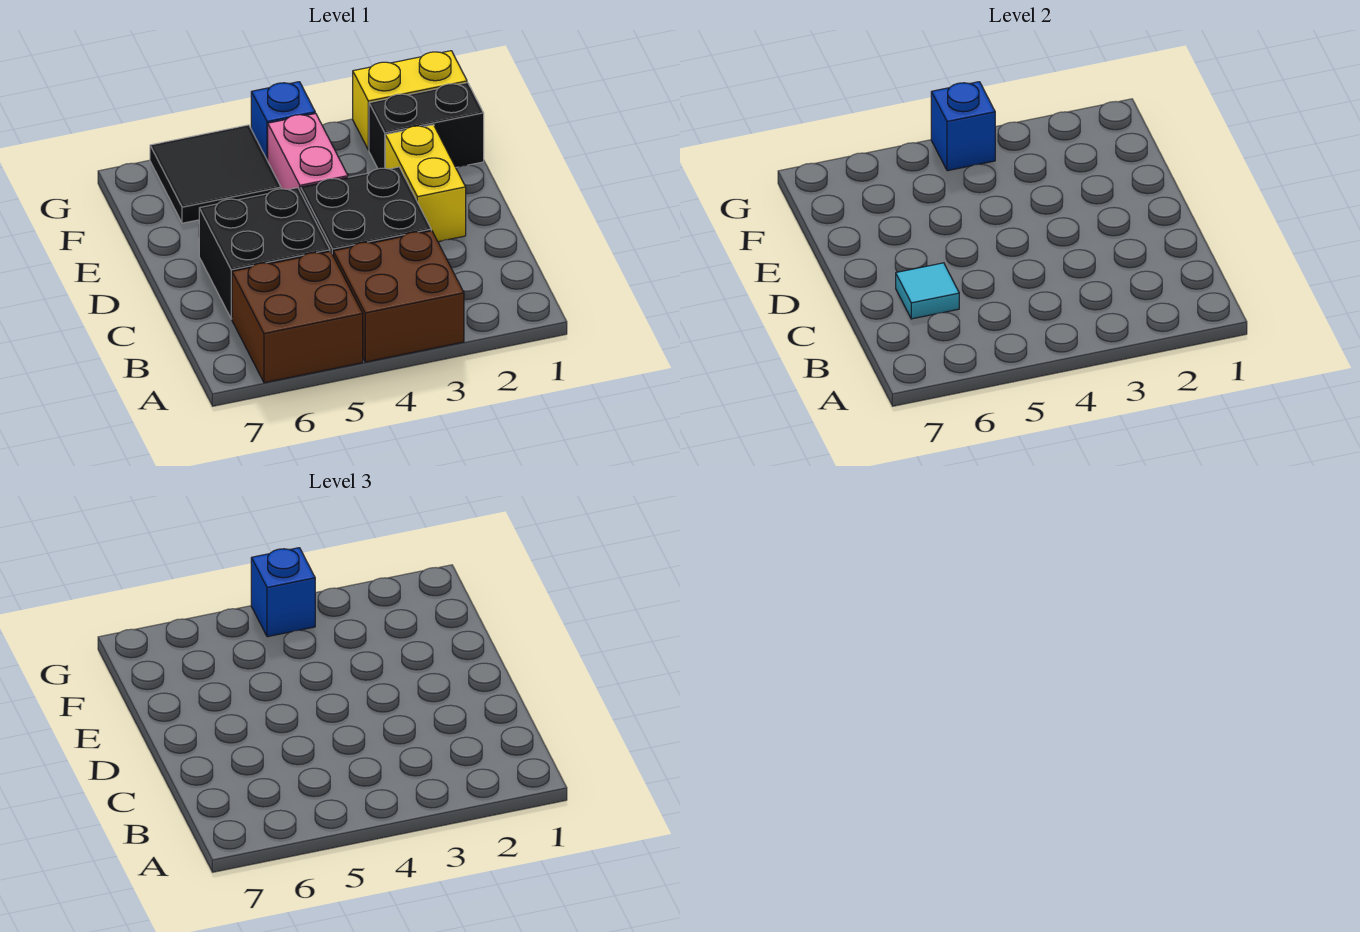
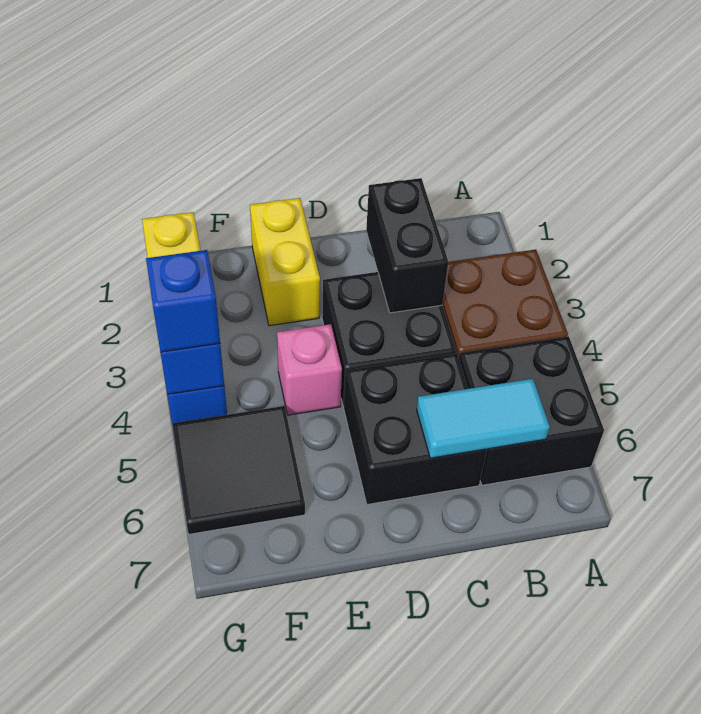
brown brick A5:B6 level 1 -> black brick A5:B6 level 1
cyan tile C6 level 2 -> cyan tile B6:C6 level 2
yellow brick D2:E2 level 1 -> yellow brick E1:E2 level 1
pink brick E4:F4 level 1 -> pink brick E4 level 1
black brick F1:F2 level 1 -> black brick C2:C3 level 2

